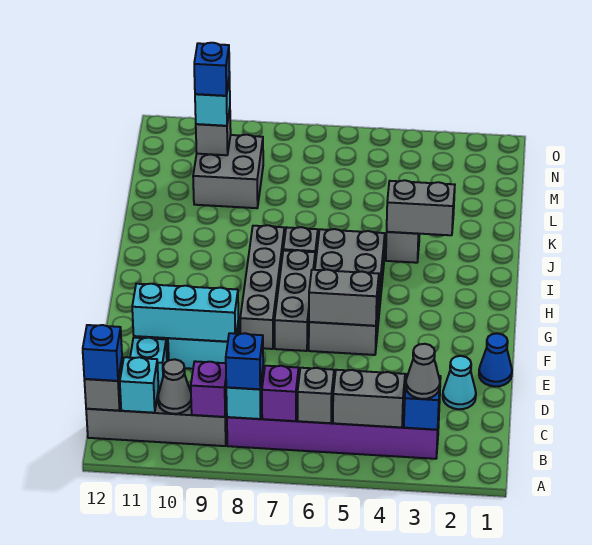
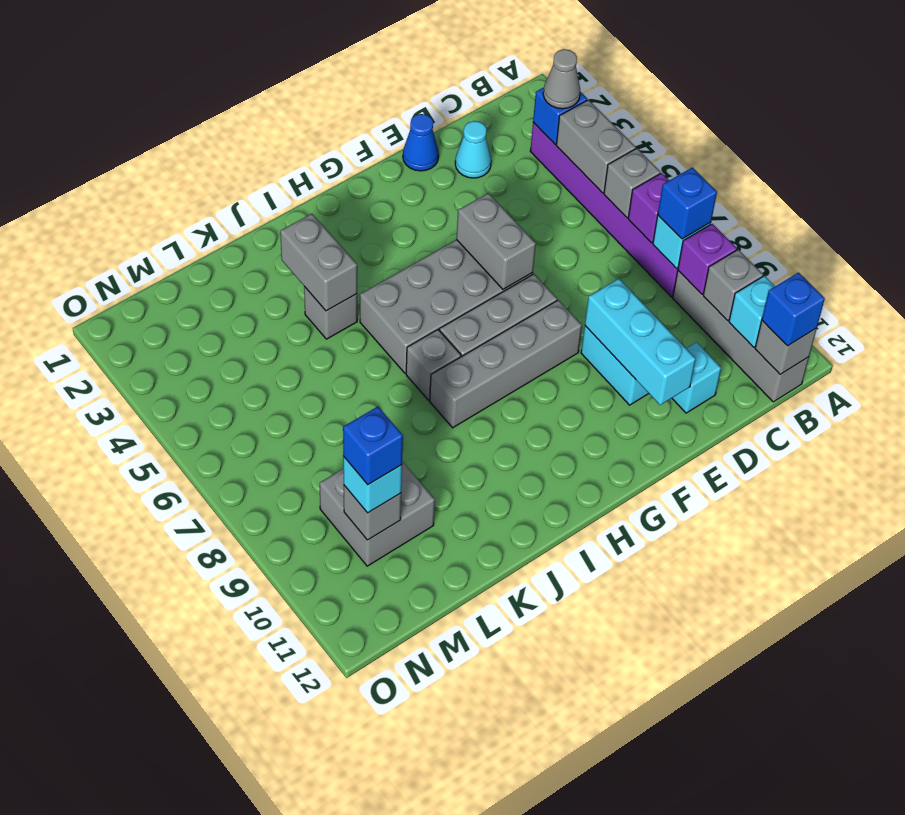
grey cone B10 level 2 -> grey brick B10 level 2

